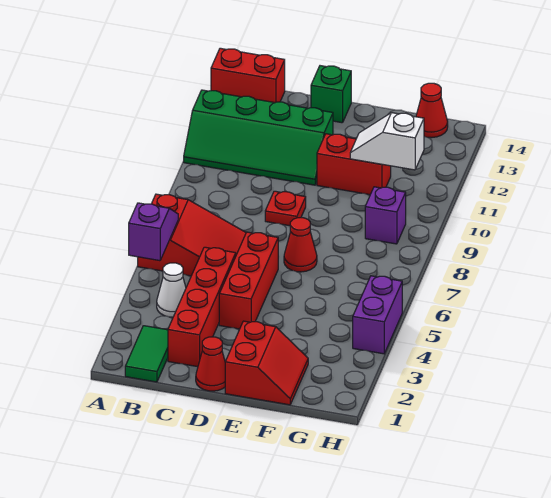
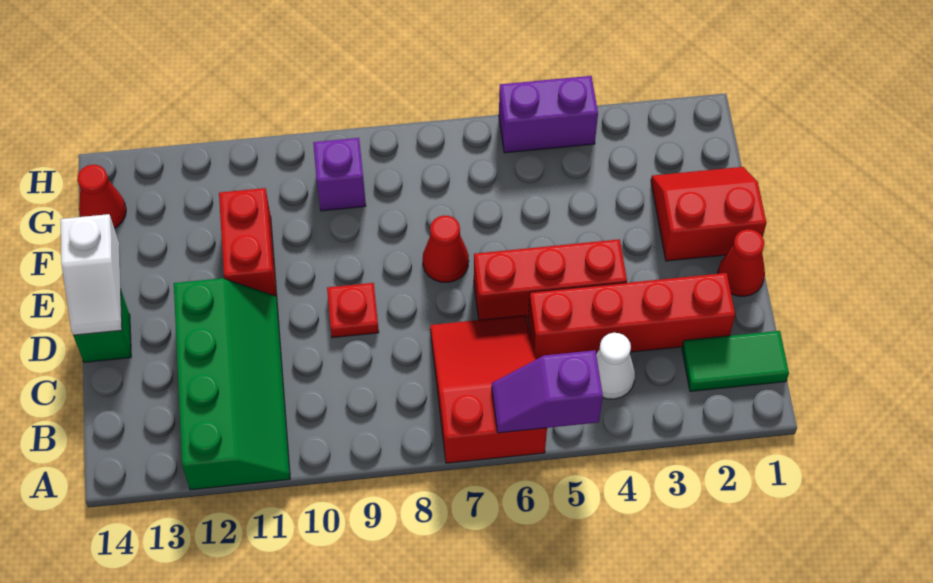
red brick A14:B14 level 1 -> none
white slope F11:G11 level 2 top G -> white slope D14:E14 level 2 top E

